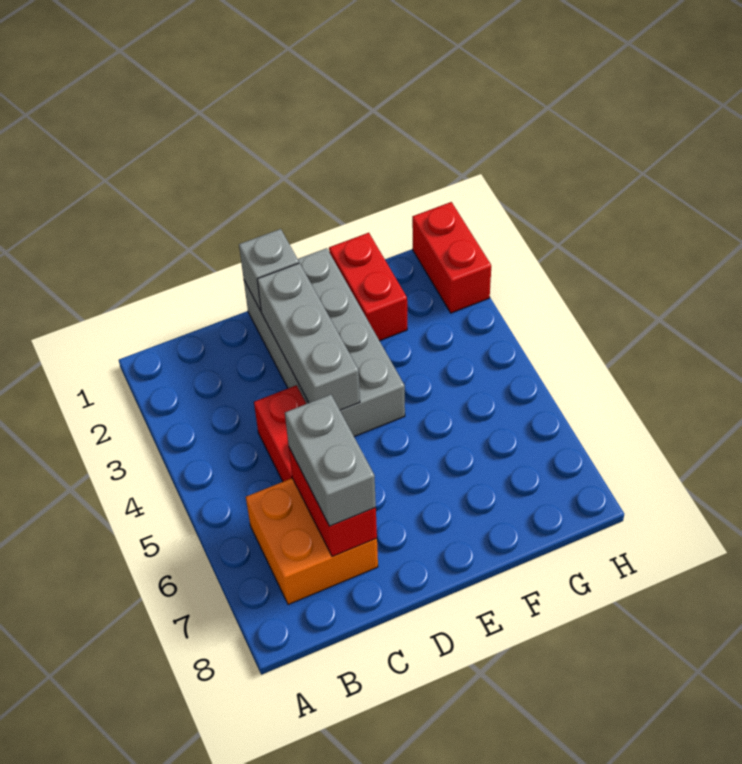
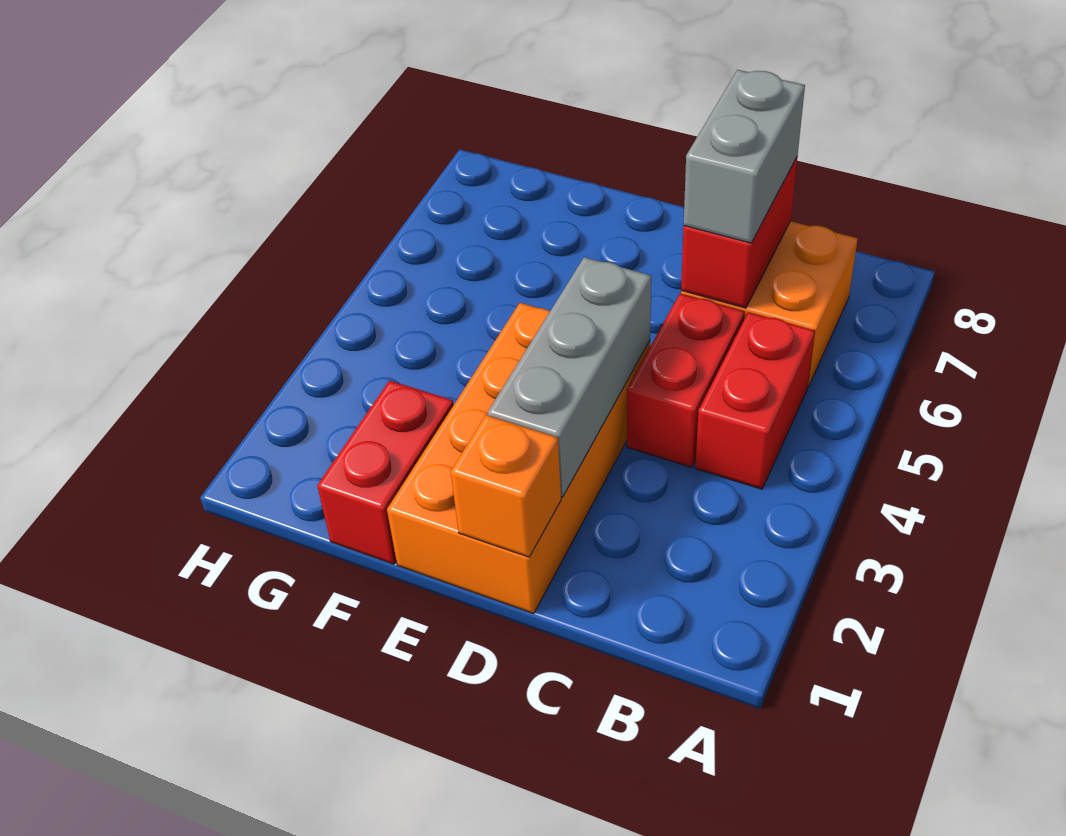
grey brick D1:E4 level 1 -> orange brick D1:E4 level 1
grey brick D1 level 2 -> orange brick D1 level 2
red brick H1:H2 level 1 -> red brick B4:B5 level 1

